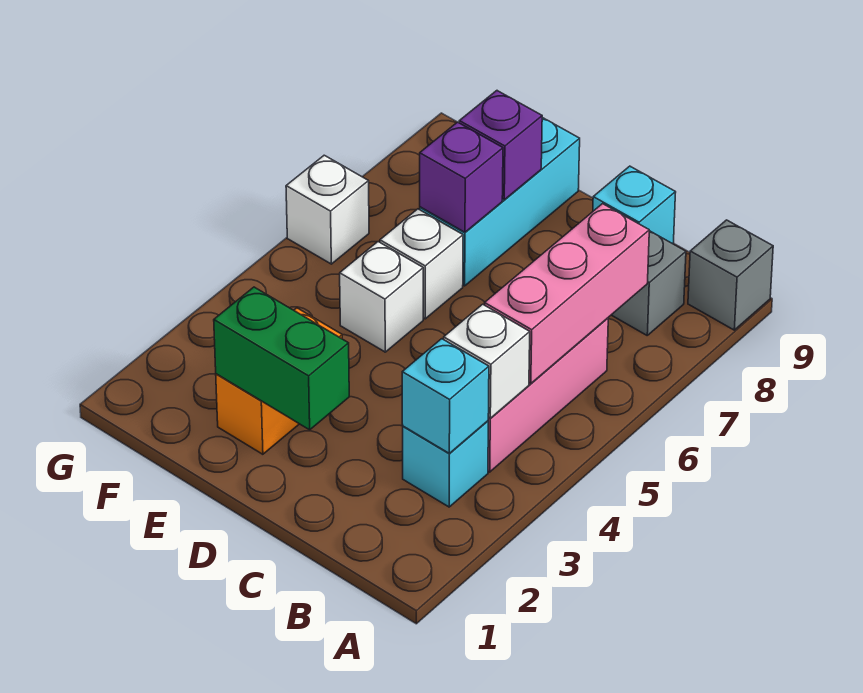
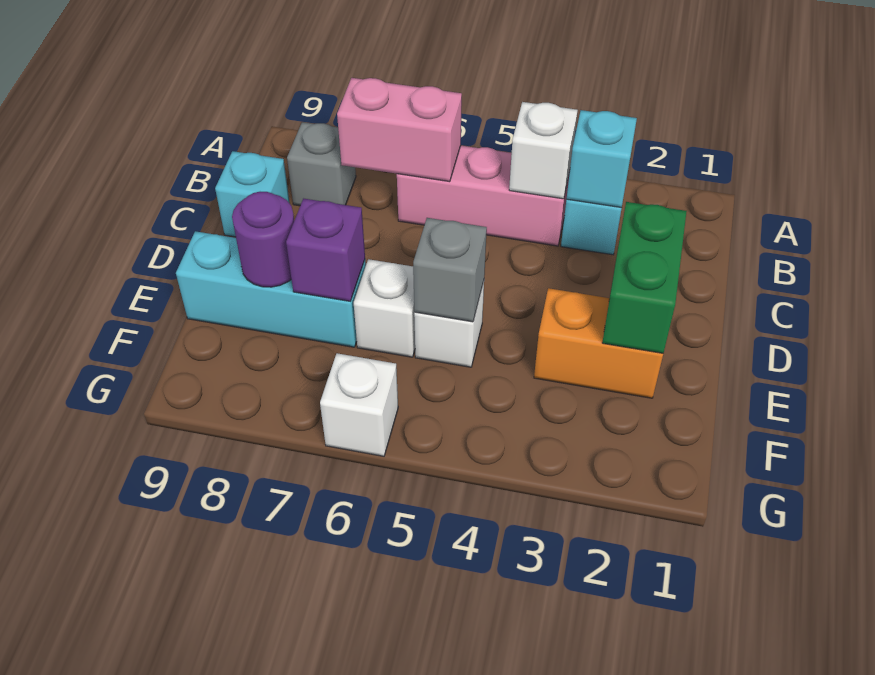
grey brick A9 level 1 -> grey brick E5 level 2
pink brick B5:B7 level 2 -> pink brick B6:B7 level 2
purple brick E8 level 2 -> purple round brick E8 level 2

